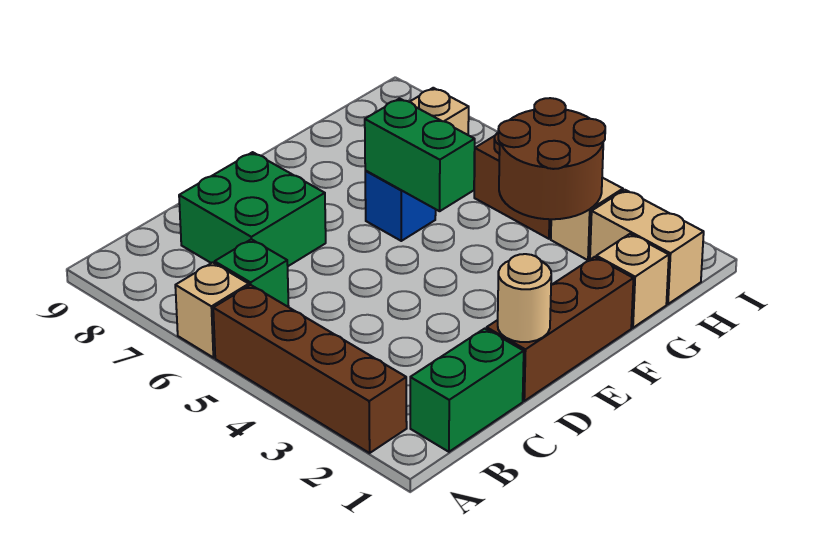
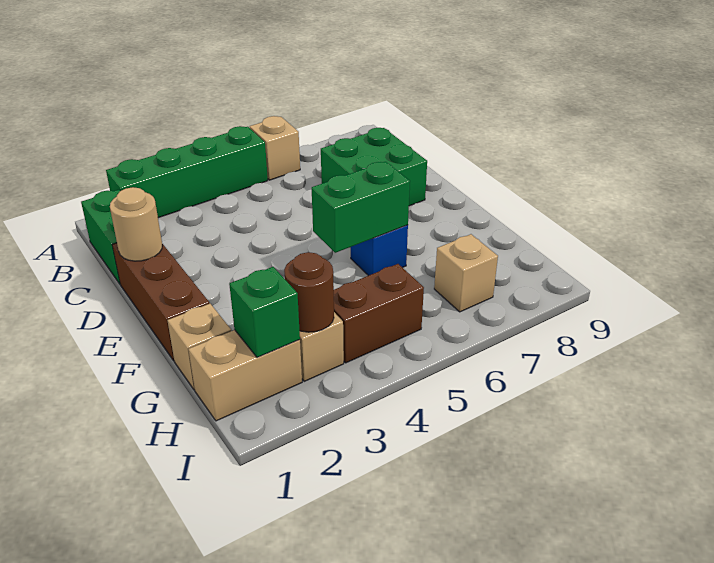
brown brick A2:A5 level 1 -> green brick A2:A5 level 1
green brick B6 level 1 -> green brick H2 level 2
brown round brick G3:H4 level 2 -> brown round brick H3 level 2

